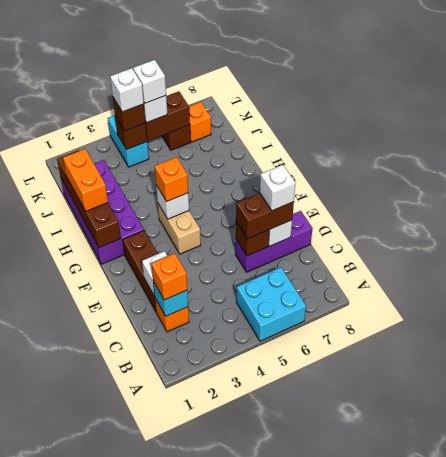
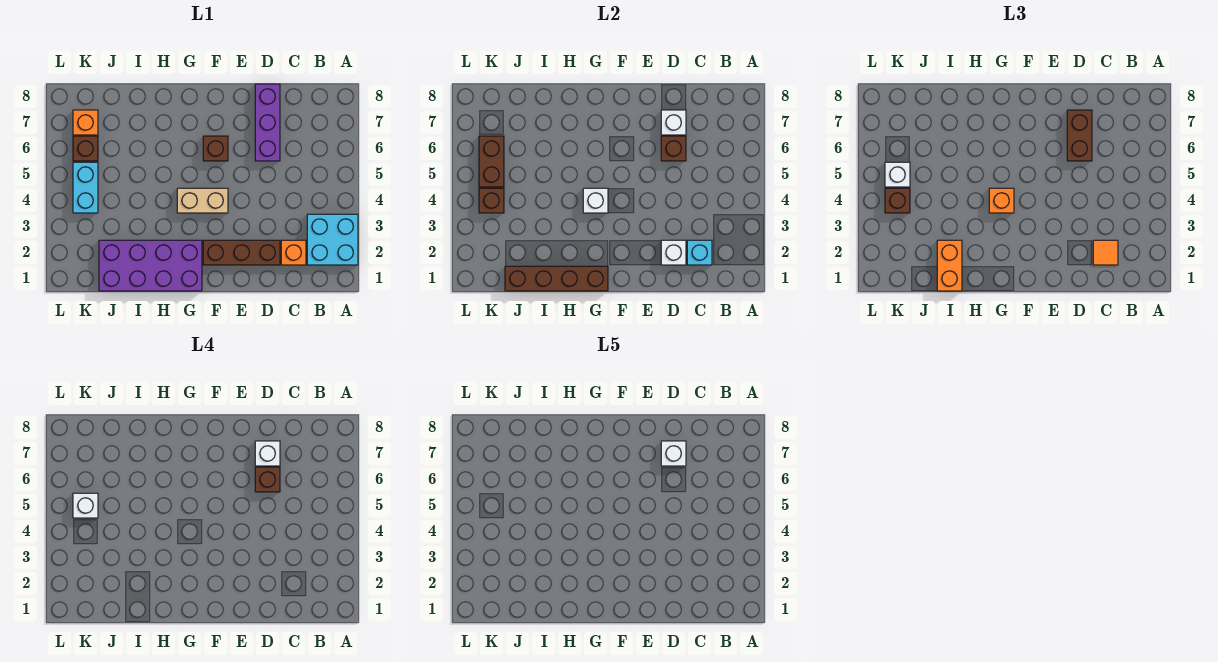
cyan brick A5:B6 level 1 -> cyan brick A2:B3 level 1
orange brick C2 level 3 -> orange tile C2 level 3
none -> brown brick D6 level 4
none -> brown brick F6 level 1
orange brick H1:I1 level 3 -> orange brick I1:I2 level 3
cyan brick K4:L4 level 1 -> cyan brick K4:K5 level 1
white brick K4 level 4 -> white brick D7 level 5

